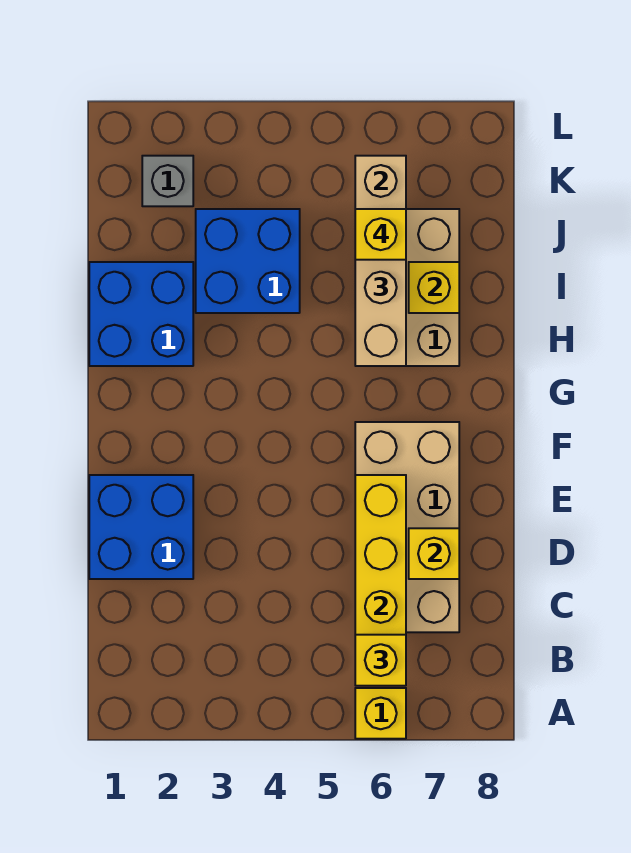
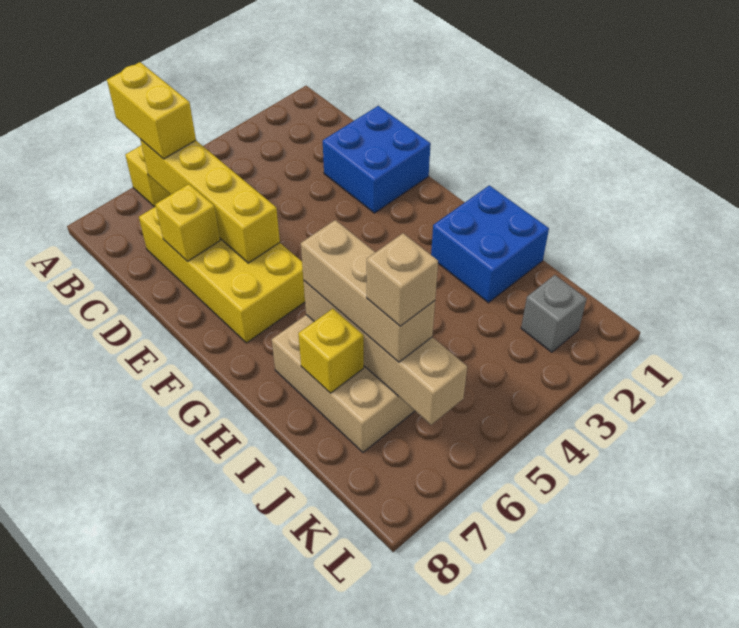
yellow brick B6 level 3 -> yellow brick A6:B6 level 3
tan brick C6:F7 level 1 -> yellow brick C6:F7 level 1
blue brick I3:J4 level 1 -> none
yellow brick J6 level 4 -> tan brick J6 level 4

